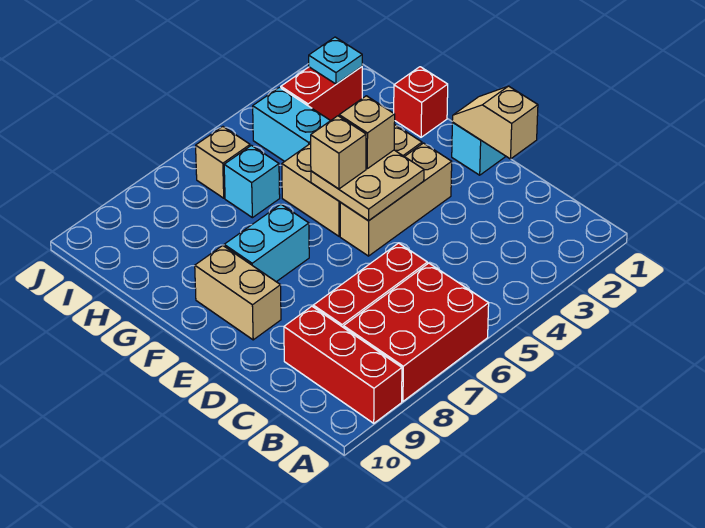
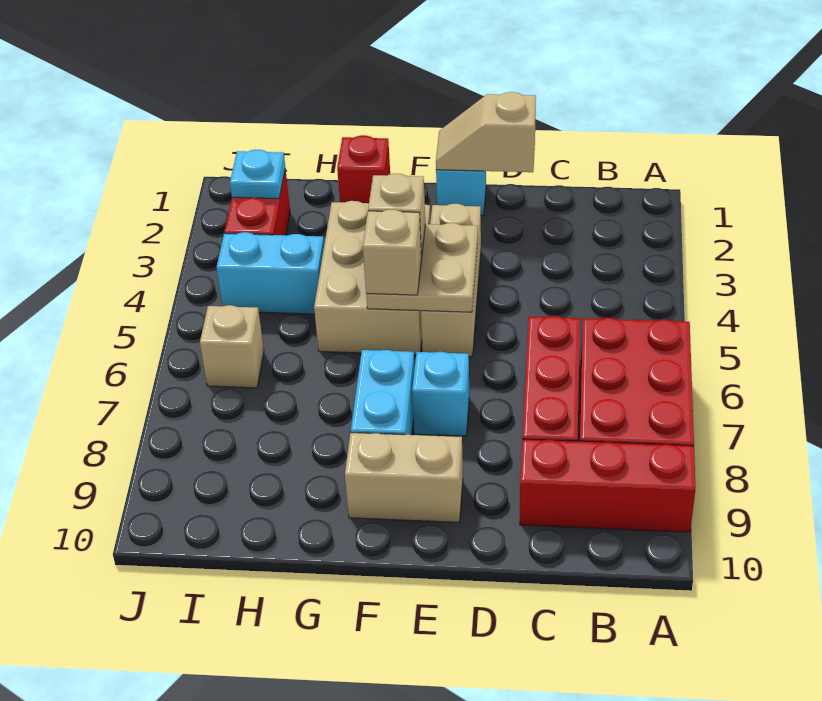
cyan brick H6 level 1 -> cyan brick E7 level 1

